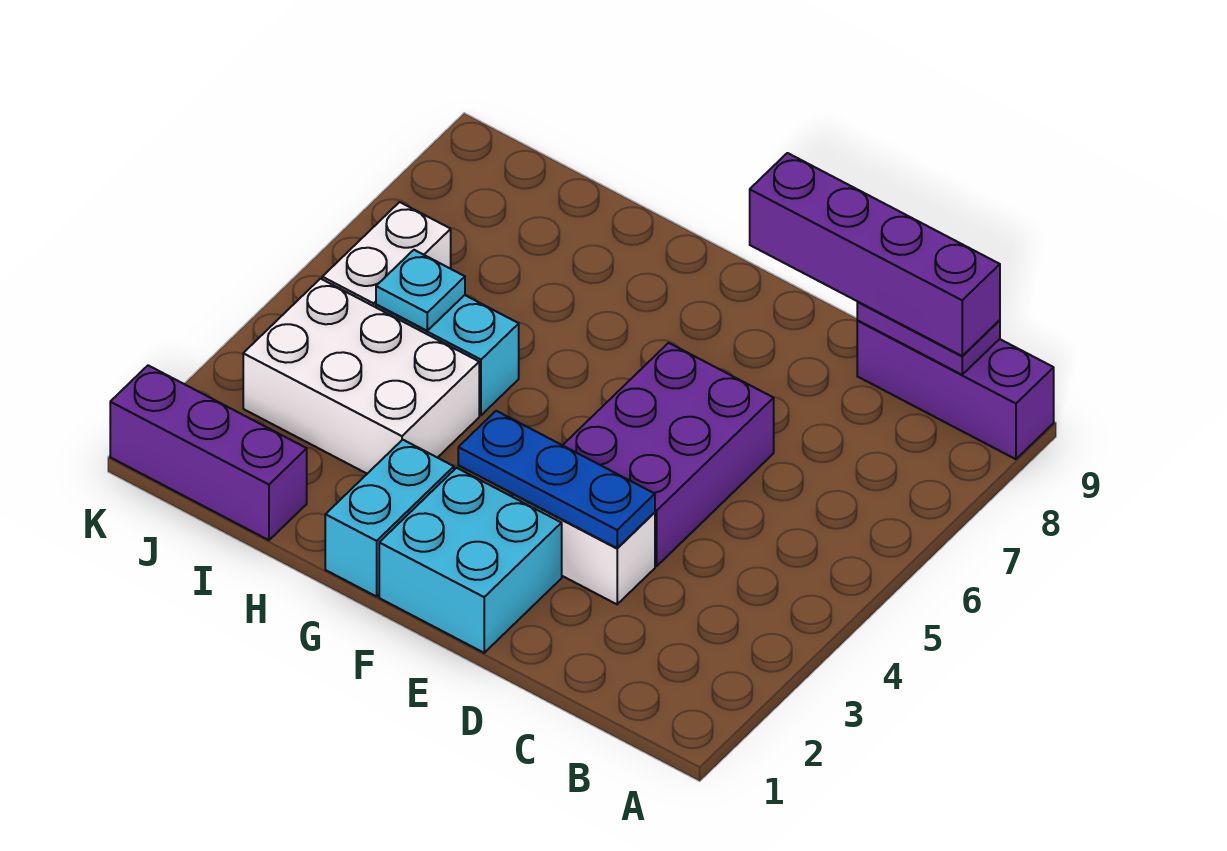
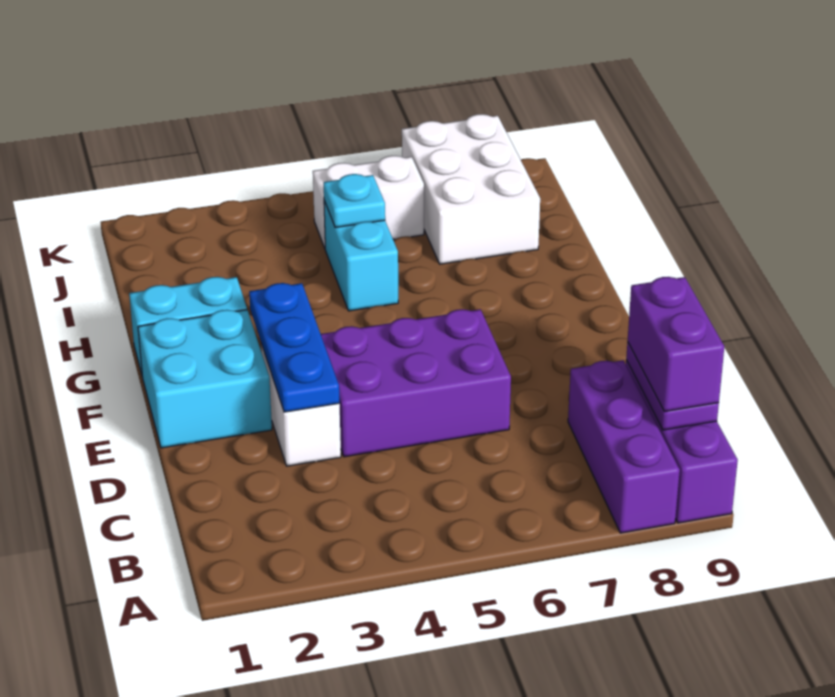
purple brick B9:E9 level 3 -> purple brick B9:C9 level 3
white brick H3:J4 level 1 -> white brick I7:K8 level 1
purple brick I1:K1 level 1 -> purple brick A8:C8 level 1

